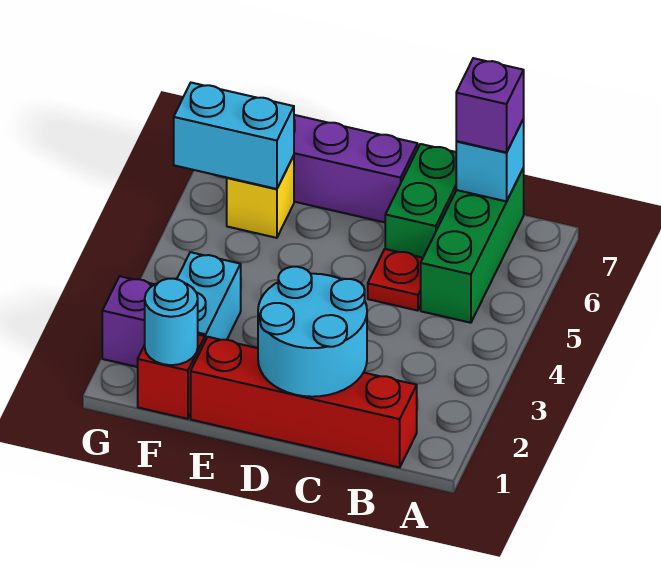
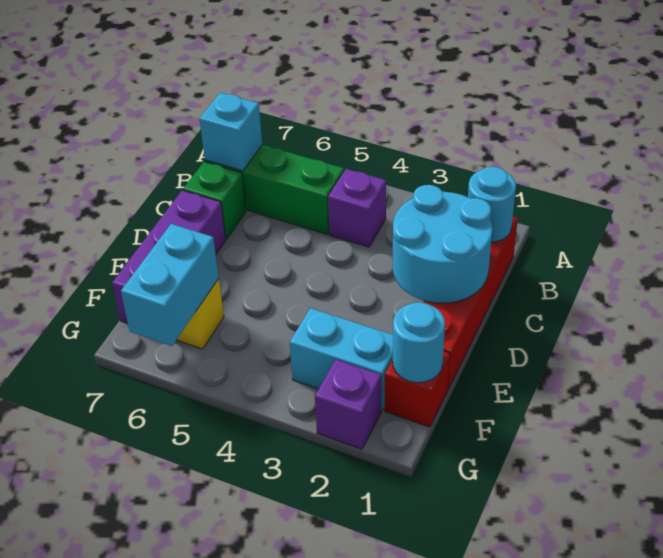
none -> cyan round brick B1 level 2
purple brick B7 level 3 -> purple brick B4 level 1
red plate C5 level 1 -> none
green brick C6:C7 level 1 -> green brick C7 level 1

